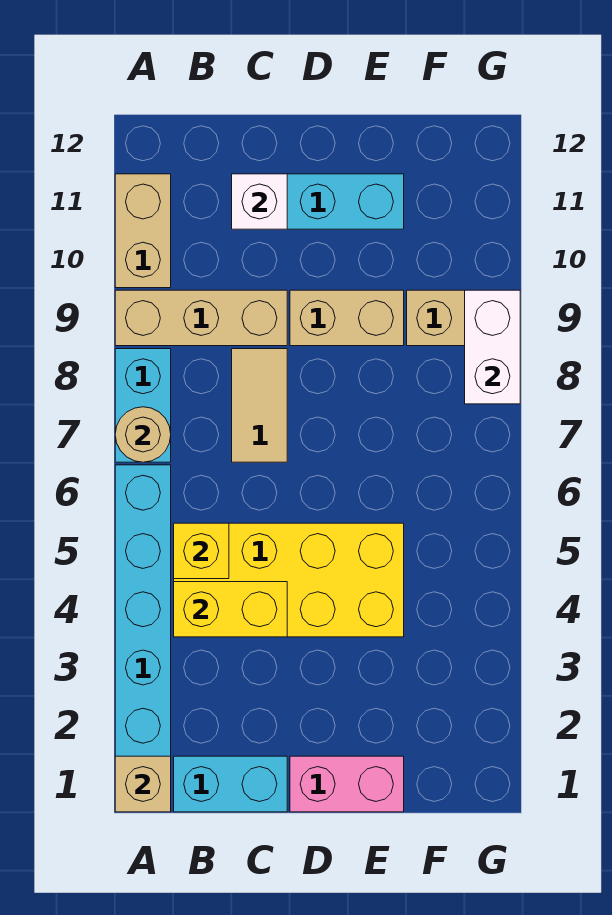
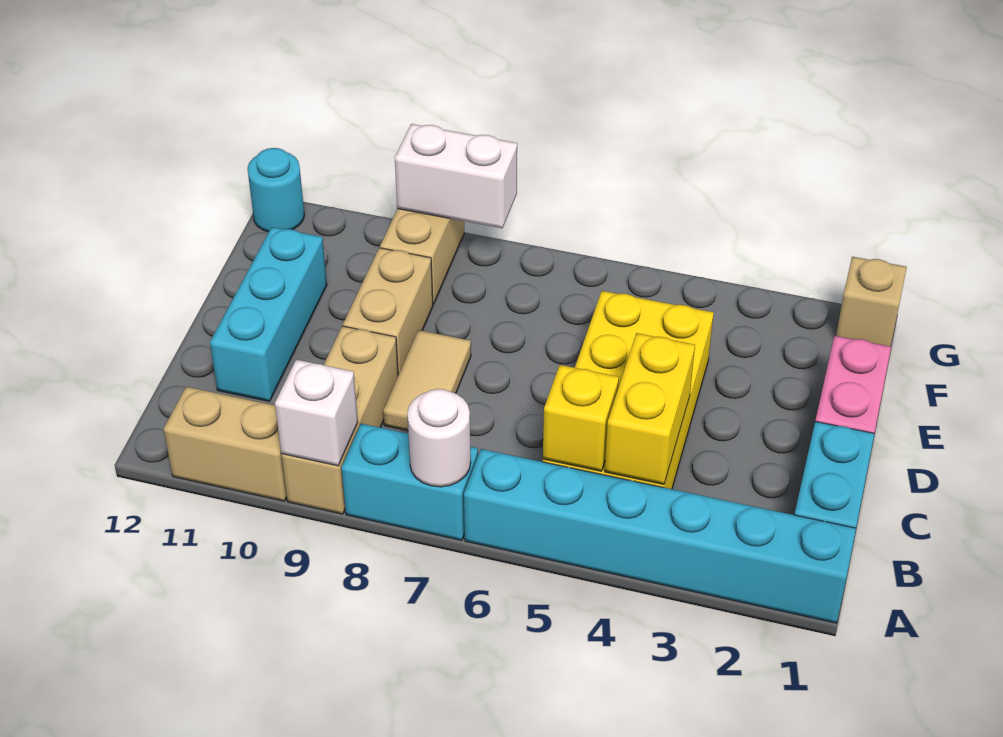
tan brick A1 level 2 -> tan brick G1 level 1
tan round brick A7 level 2 -> white round brick A7 level 2
tan tile C7:C8 level 1 -> tan tile C8:D8 level 1
white brick C11 level 2 -> white brick A9 level 2
none -> cyan round brick G12 level 1

